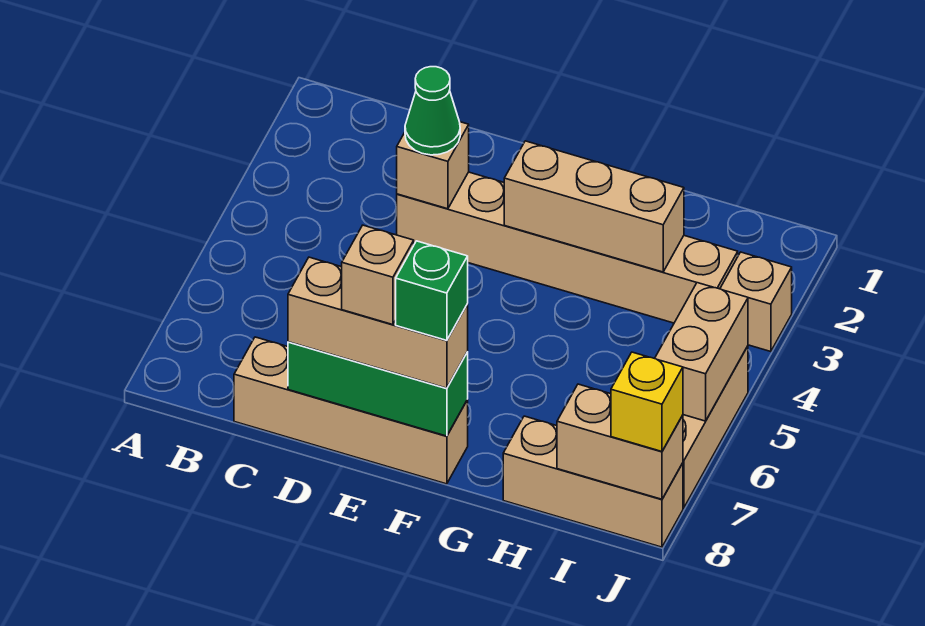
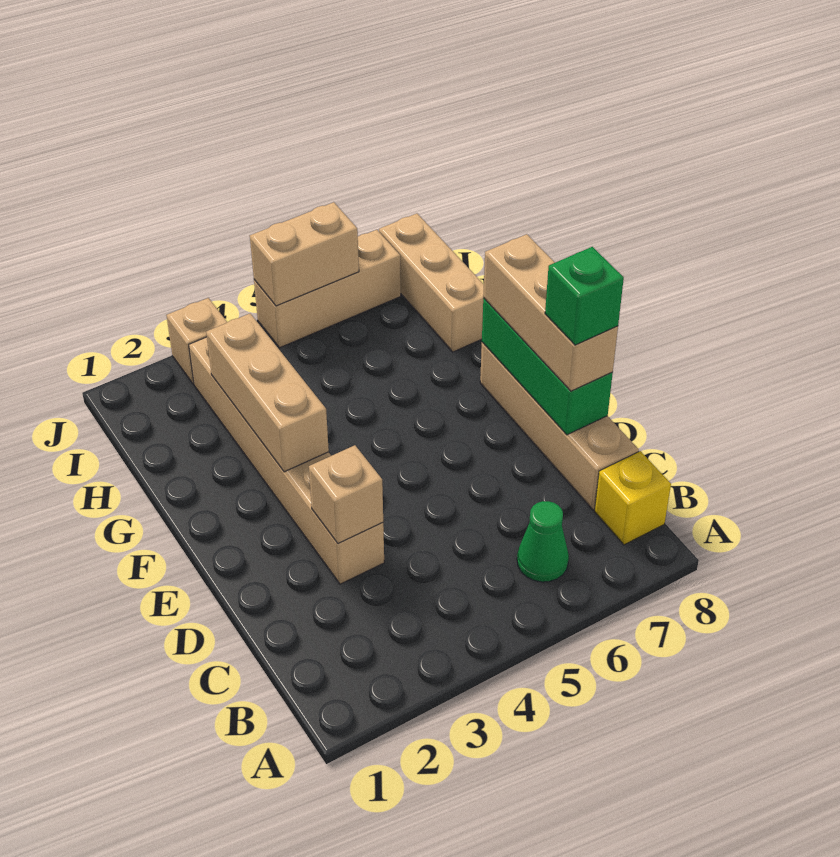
green cone D3 level 3 -> green cone B6 level 1
tan brick E8 level 4 -> none
green brick F8 level 4 -> green brick D8 level 4
tan brick I8:J8 level 2 -> none
yellow brick J8 level 3 -> yellow brick B8 level 1

